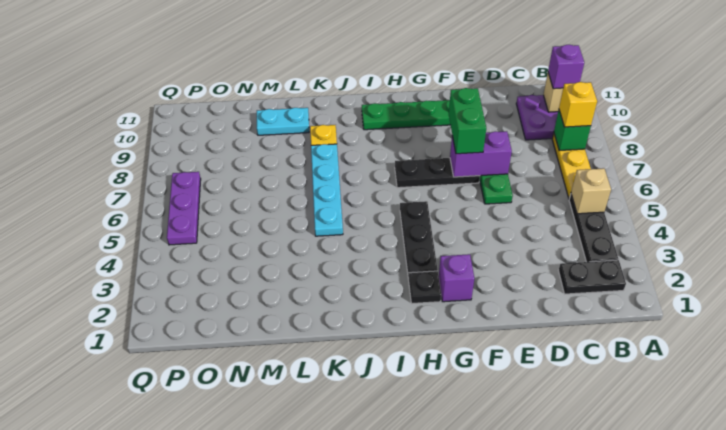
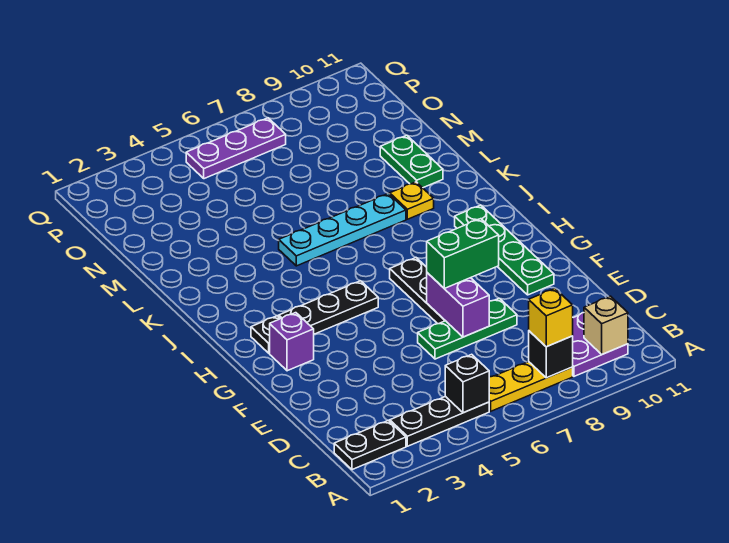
black plate B2:C2 level 1 -> black plate B1:B2 level 1
tan brick B5 level 2 -> black brick B5 level 2
green brick B8 level 2 -> black brick B8 level 2
purple brick B10 level 3 -> none
cyan plate L10:M10 level 1 -> green plate L10:M10 level 1

